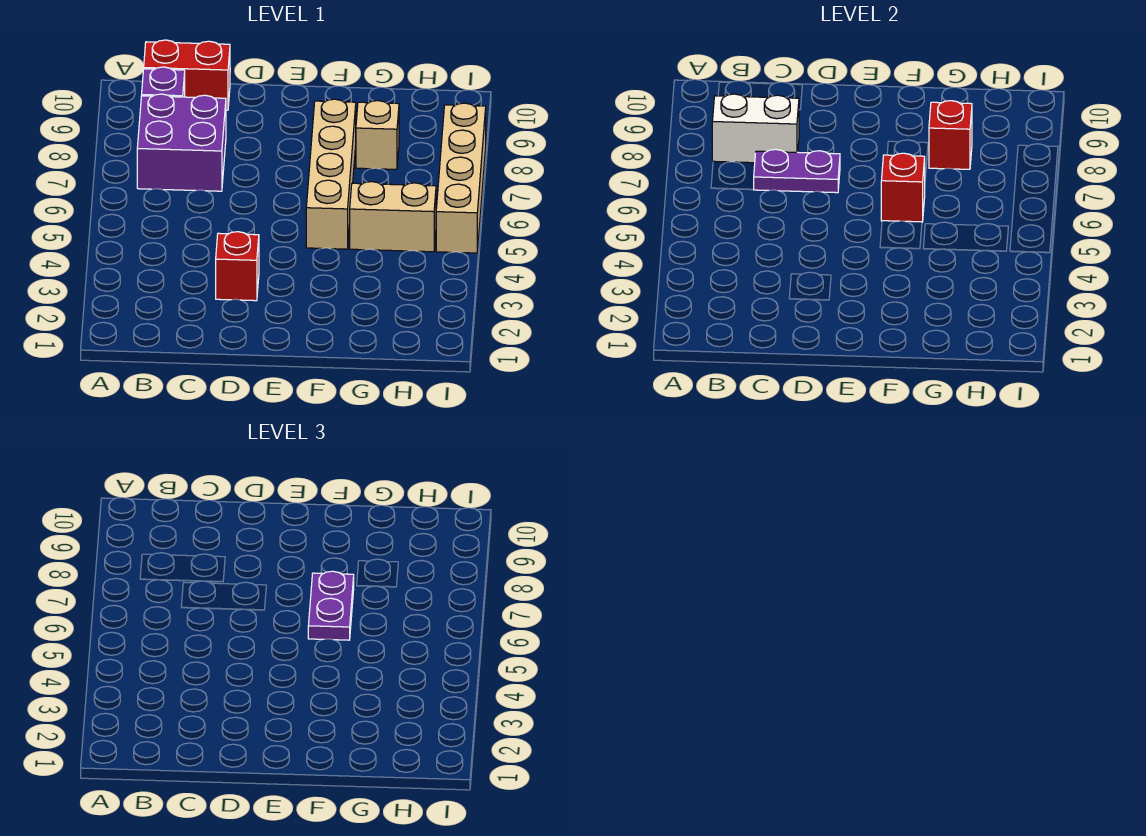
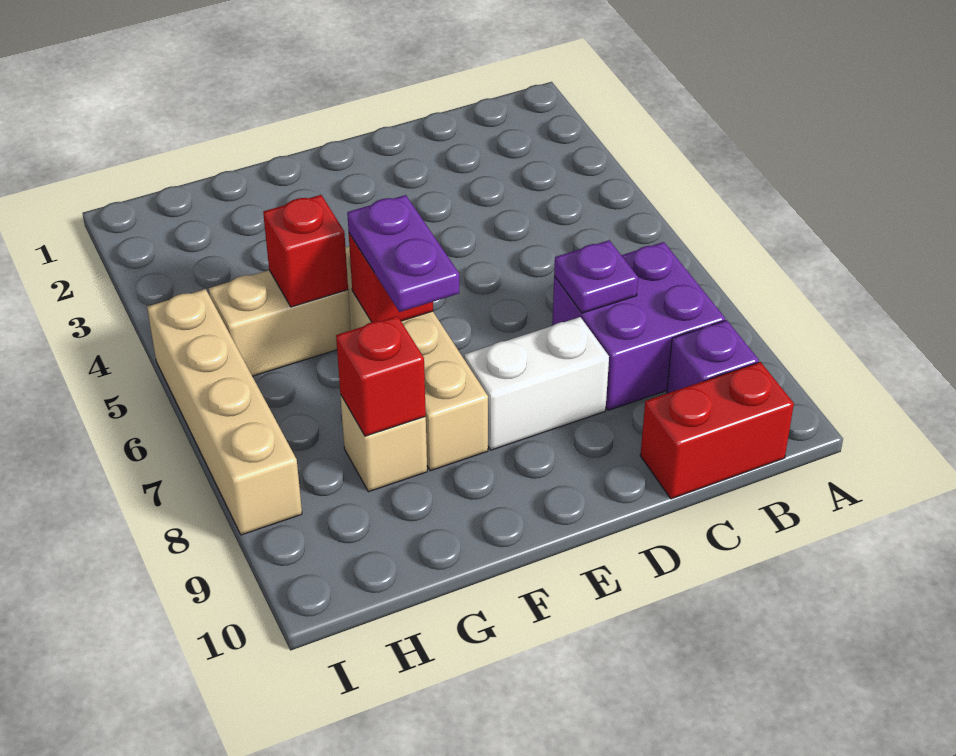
white brick B8:C8 level 2 -> white brick D8:E8 level 1
purple plate C7:D7 level 2 -> purple plate C7 level 2
red brick D3 level 1 -> red brick G5 level 2

